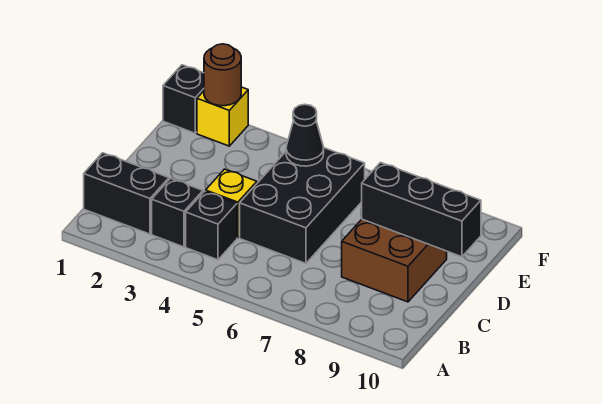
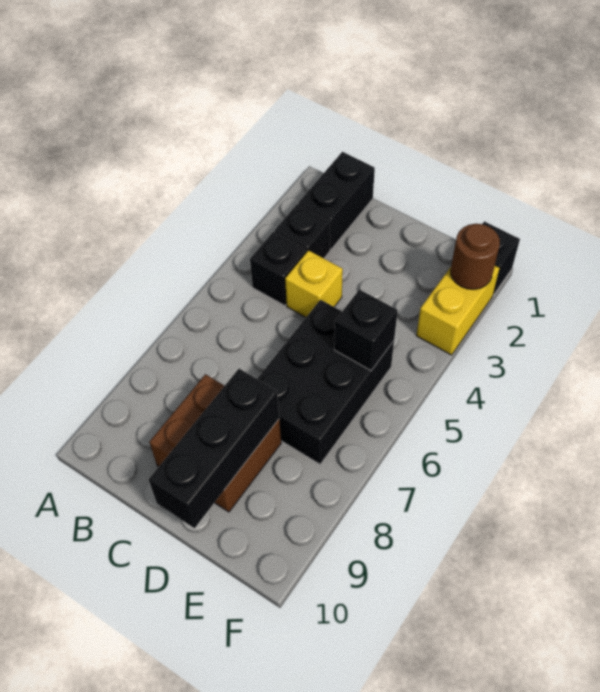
black brick C5:E6 level 1 -> black brick D5:E7 level 1
black cone E5 level 2 -> black brick E5 level 2
yellow brick F2 level 1 -> yellow brick F2:F3 level 1

